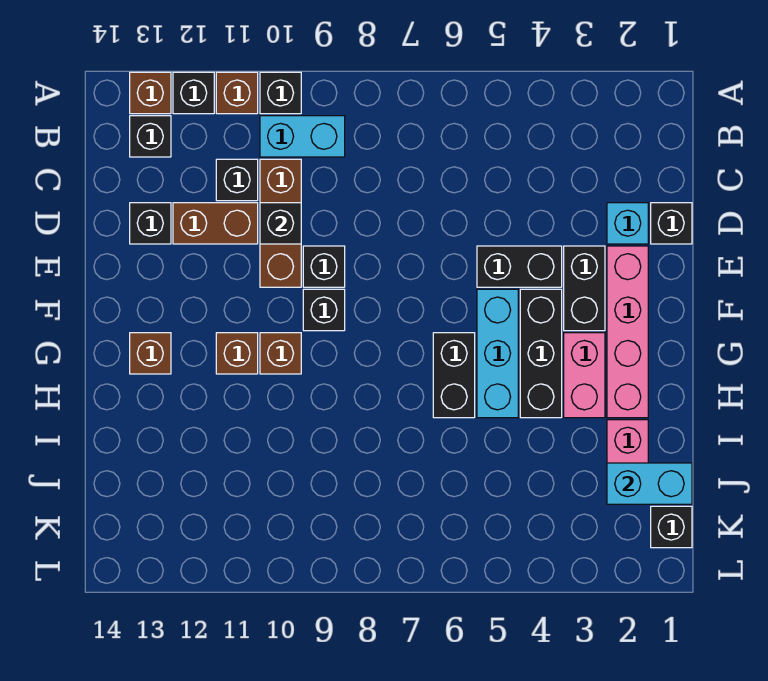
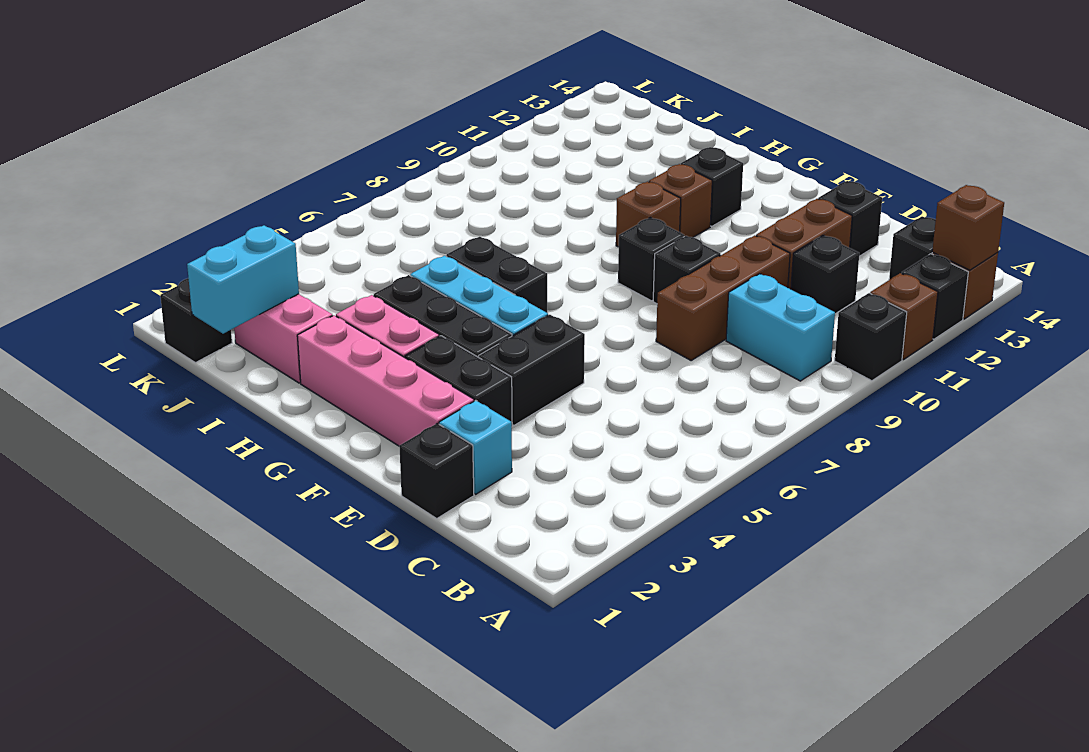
cyan brick B9:B10 level 1 -> cyan brick B9:C9 level 1
brown brick C10:E10 level 1 -> brown brick D8:D10 level 1
black brick D10 level 2 -> black brick G12 level 1
brown brick G13 level 1 -> brown brick A13 level 2

